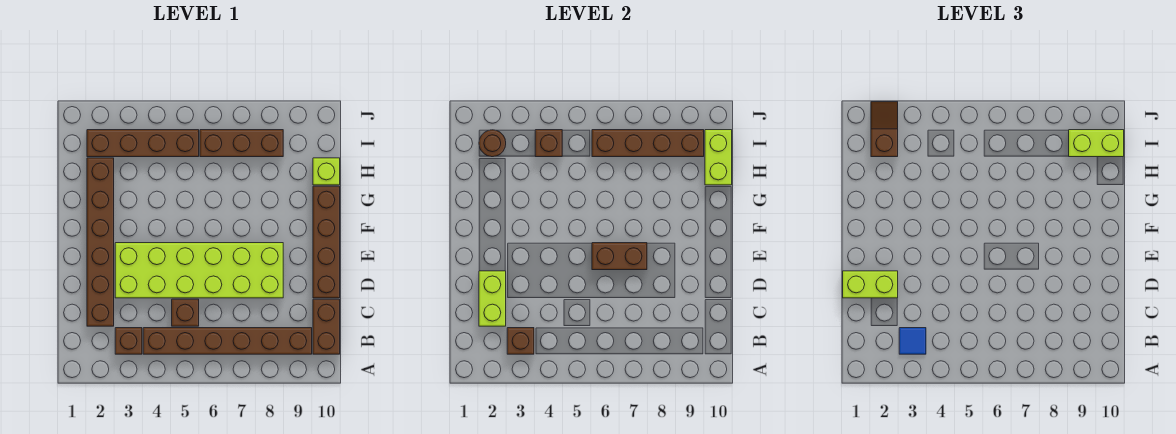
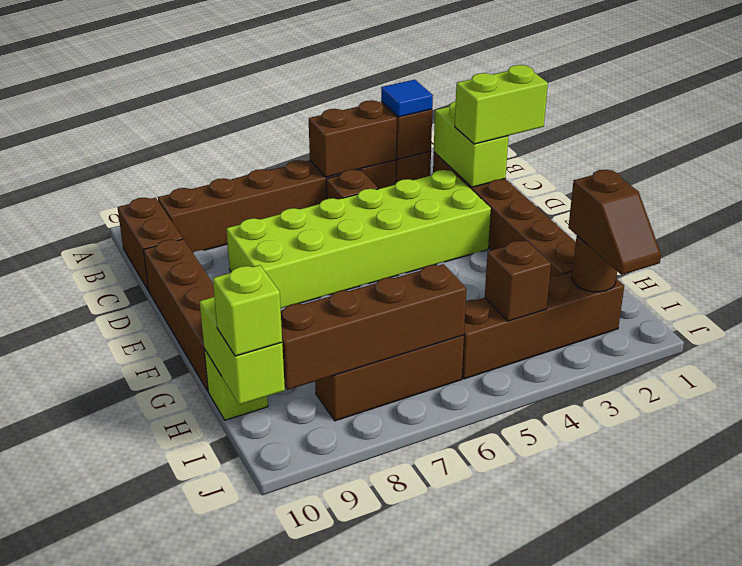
brown brick E6:E7 level 2 -> brown brick B4:B5 level 2
lime brick I9:I10 level 3 -> lime brick I10 level 3

